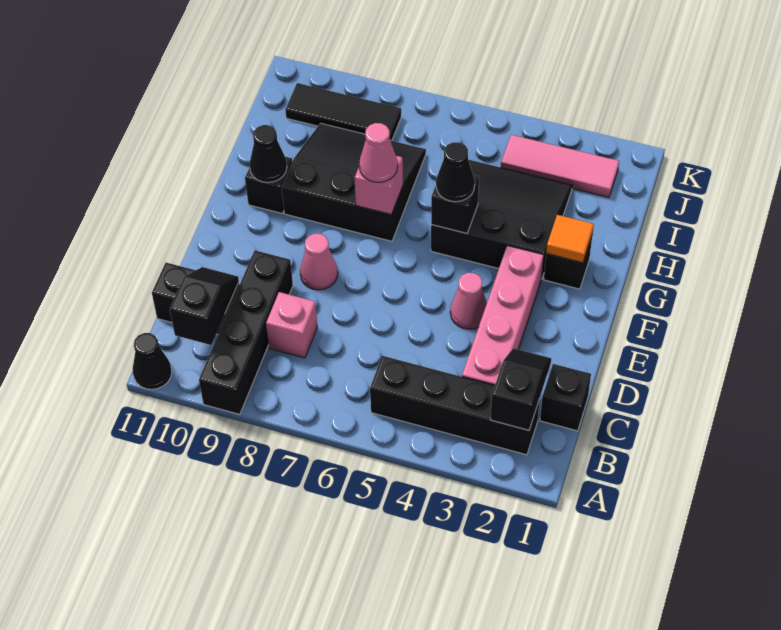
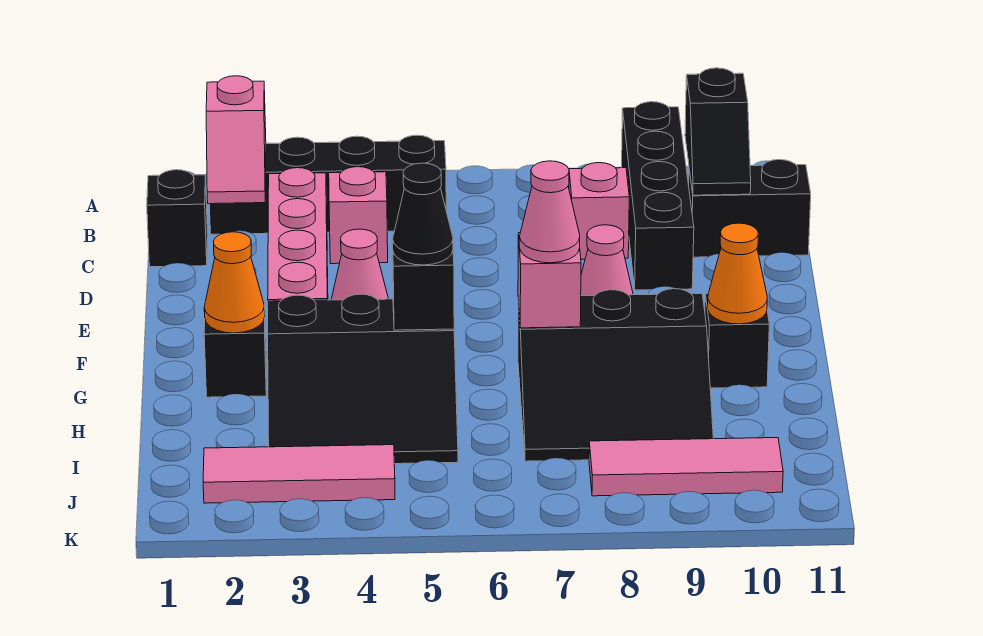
black cone A11 level 1 -> none
black slope B2:C2 level 2 top B -> pink slope B2:C2 level 2 top B
none -> pink brick C4 level 1
orange tile G2 level 2 -> orange cone G2 level 2
black cone G10 level 2 -> orange cone G10 level 2
black tile J8:J10 level 1 -> pink tile J8:J10 level 1

